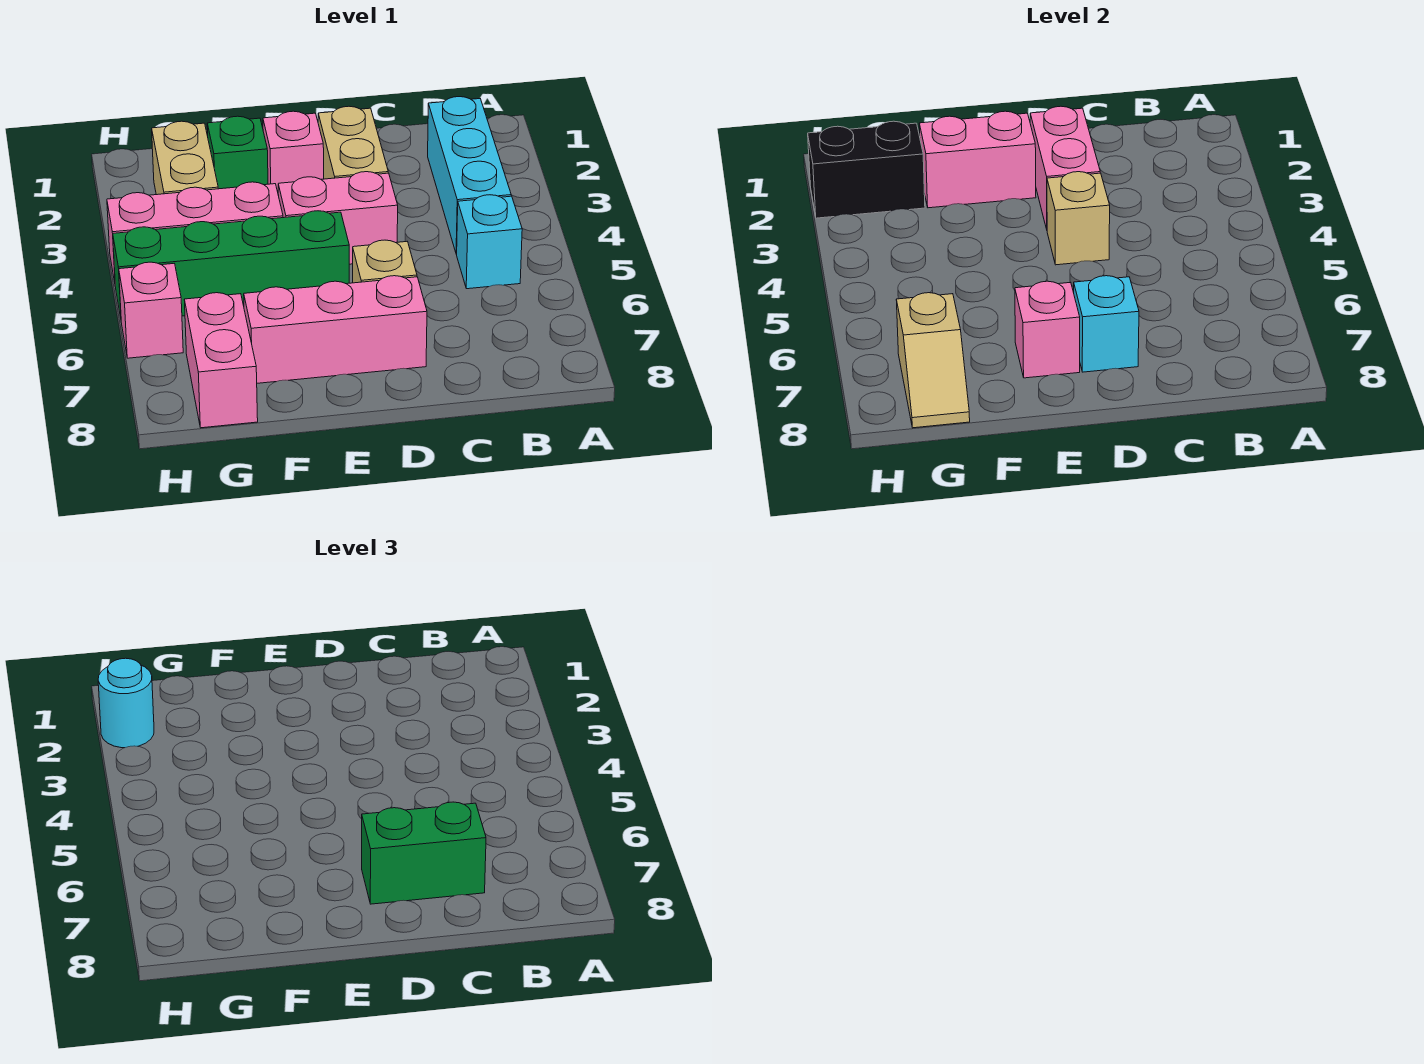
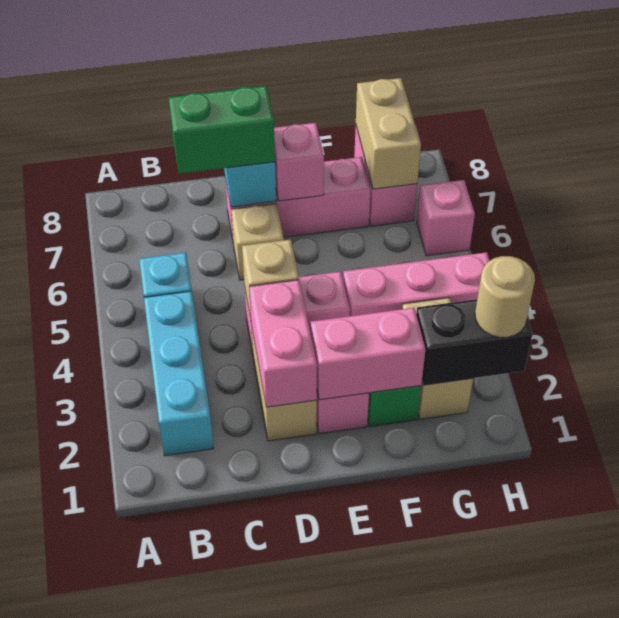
green brick E5:H5 level 1 -> none
tan slope G7:G8 level 2 top 7 -> tan brick G7:G8 level 2
cyan round brick H2 level 3 -> tan round brick H2 level 3

